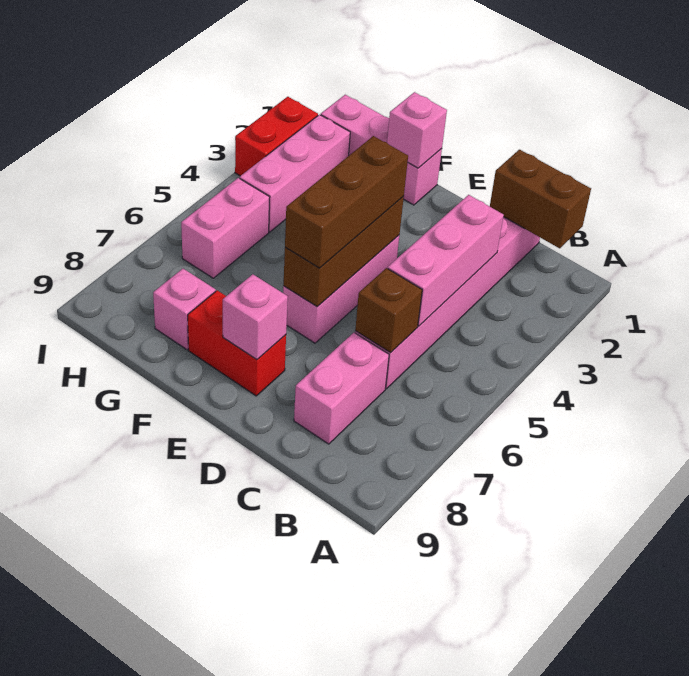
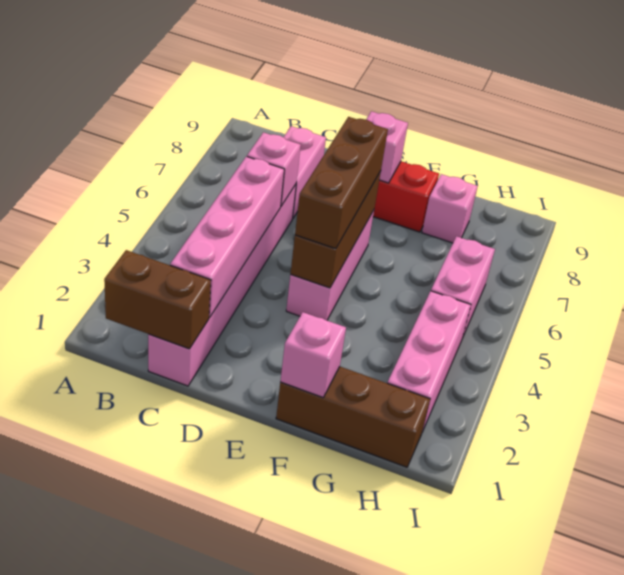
pink brick C3:C5 level 2 -> pink brick C2:C5 level 2
brown brick C6 level 2 -> pink brick C6 level 2
pink brick F1:H1 level 1 -> brown brick F1:H1 level 1
red brick I2:I3 level 1 -> none

